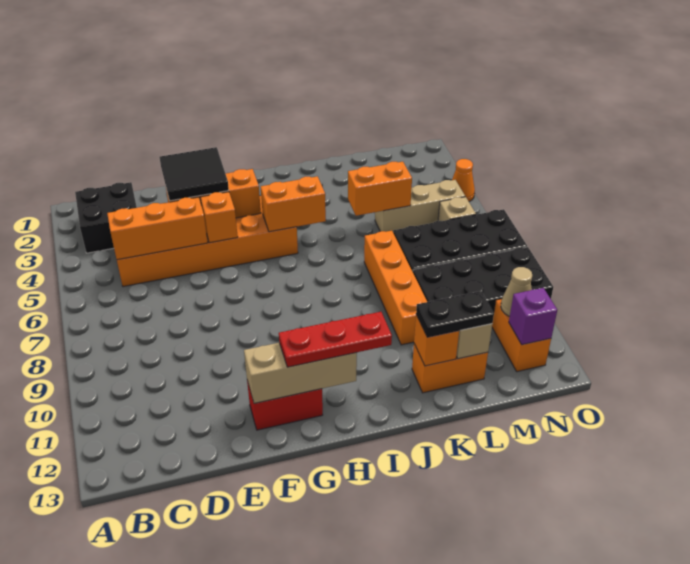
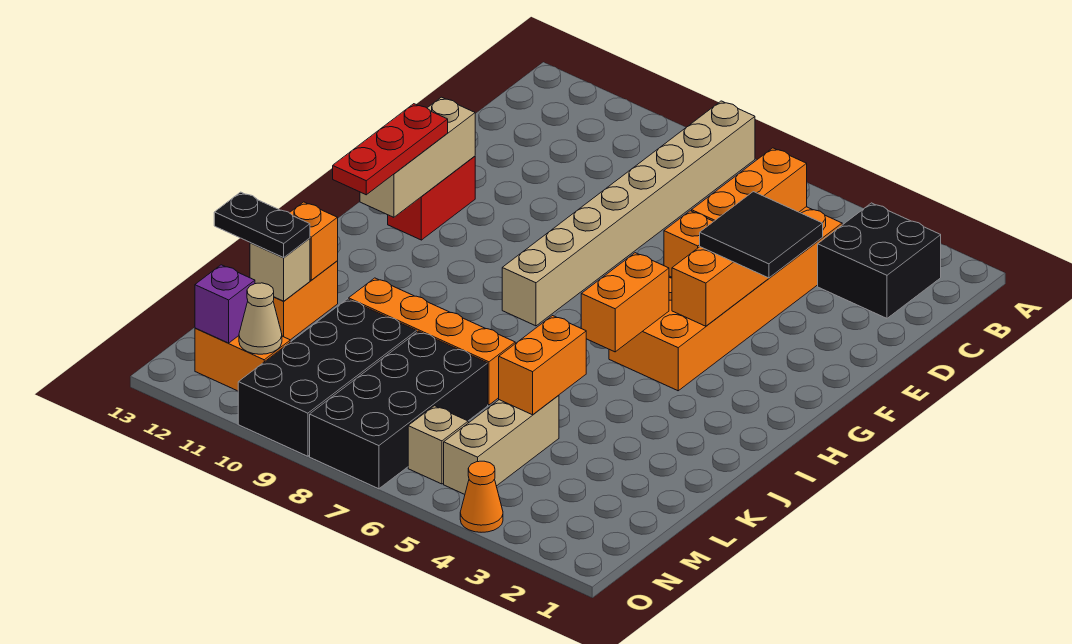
none -> tan brick A8:H8 level 1
black plate K12:L12 level 3 -> black plate L12:L13 level 3

